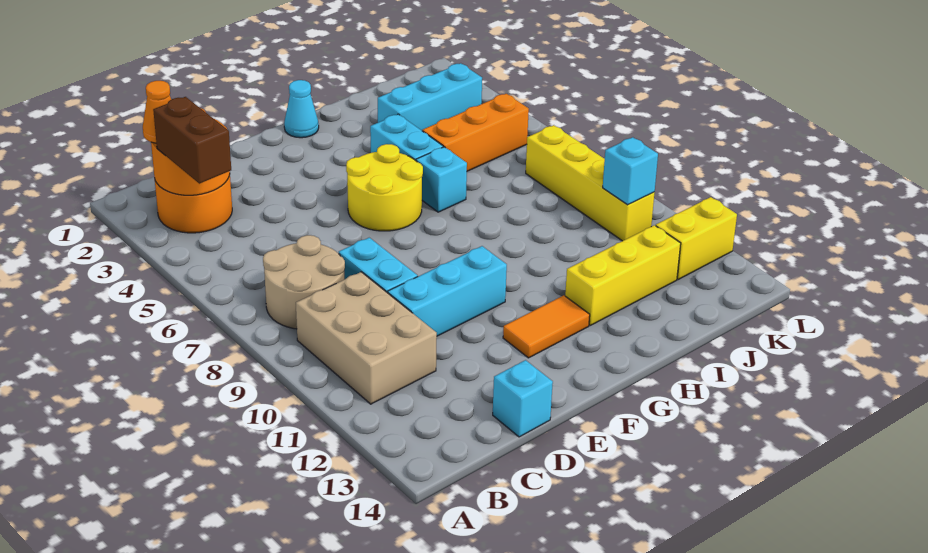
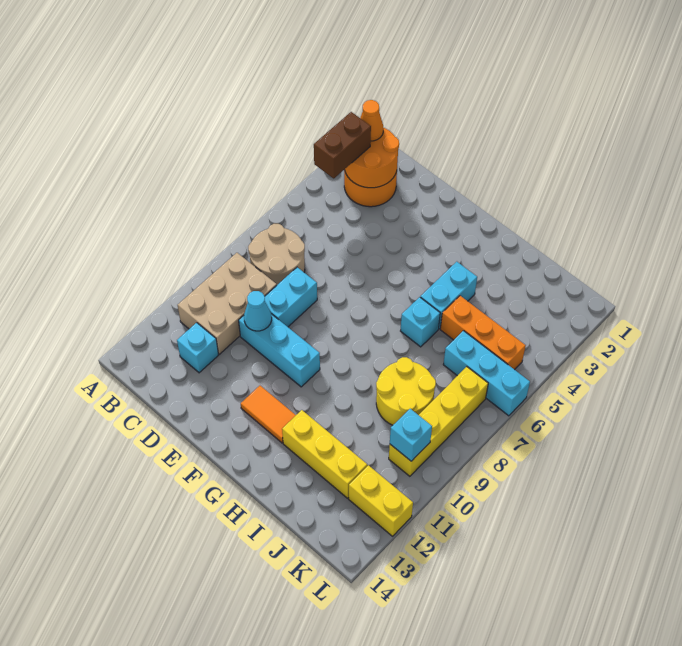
cyan brick D14 level 1 -> cyan brick C12 level 1
yellow round brick F5:G6 level 1 -> yellow round brick I8:J9 level 1
cyan cone G1 level 1 -> cyan cone D10 level 2
cyan brick I3:K3 level 1 -> cyan brick J6:L6 level 1

